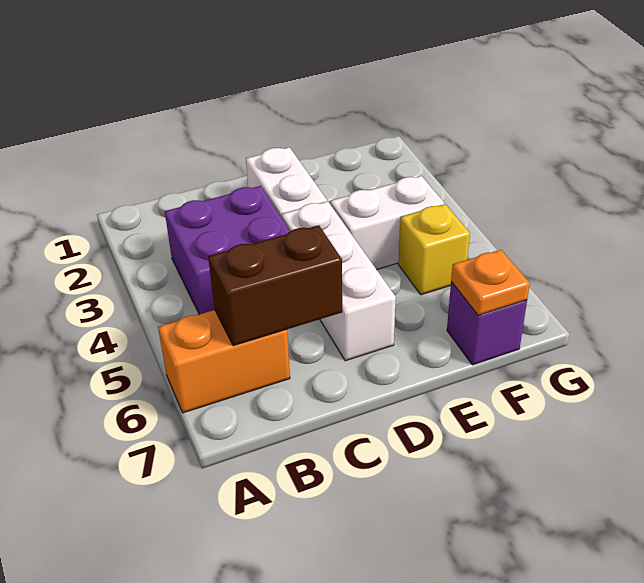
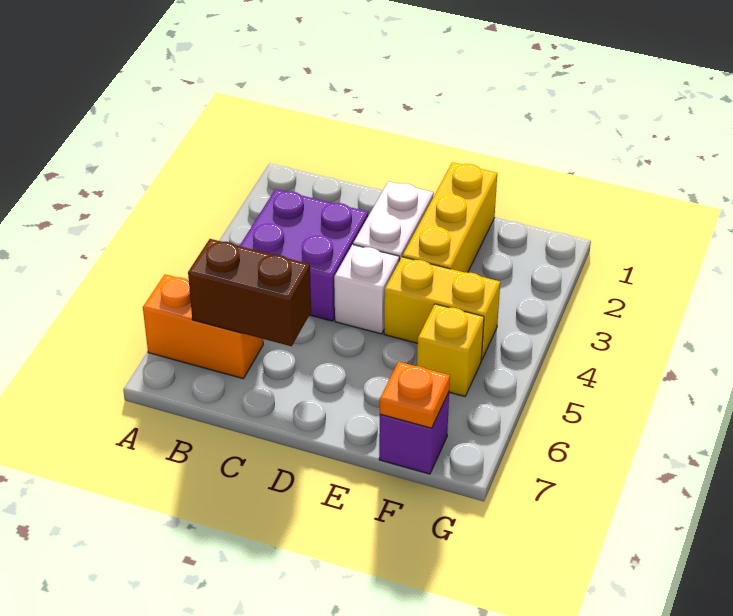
white brick D4:D6 level 1 -> white brick D4 level 1
none -> yellow brick E1:E3 level 1
white brick E4:F4 level 1 -> yellow brick E4:F4 level 1

